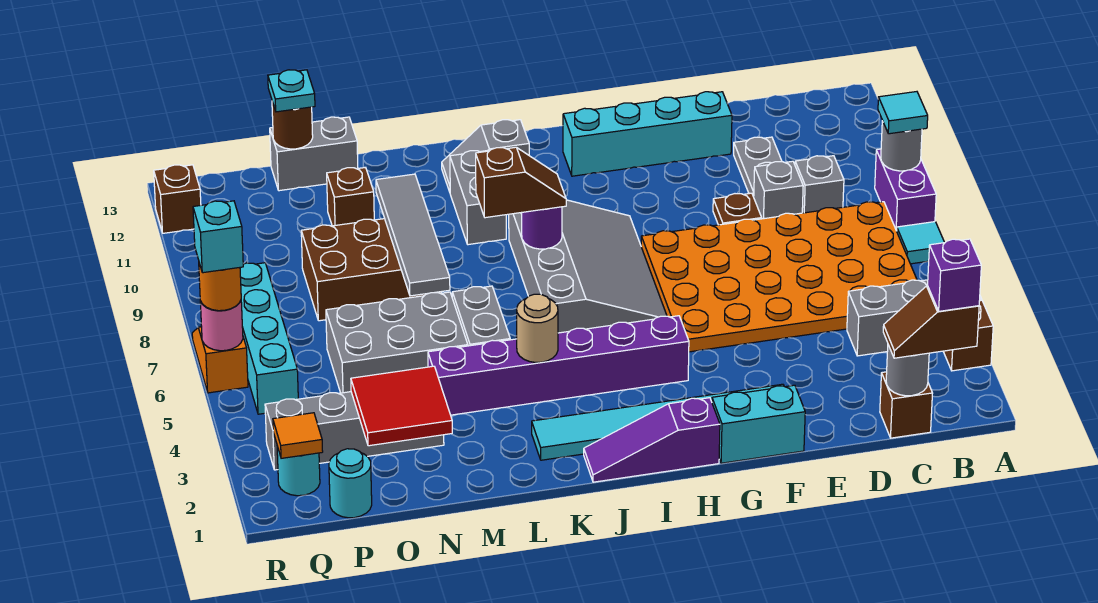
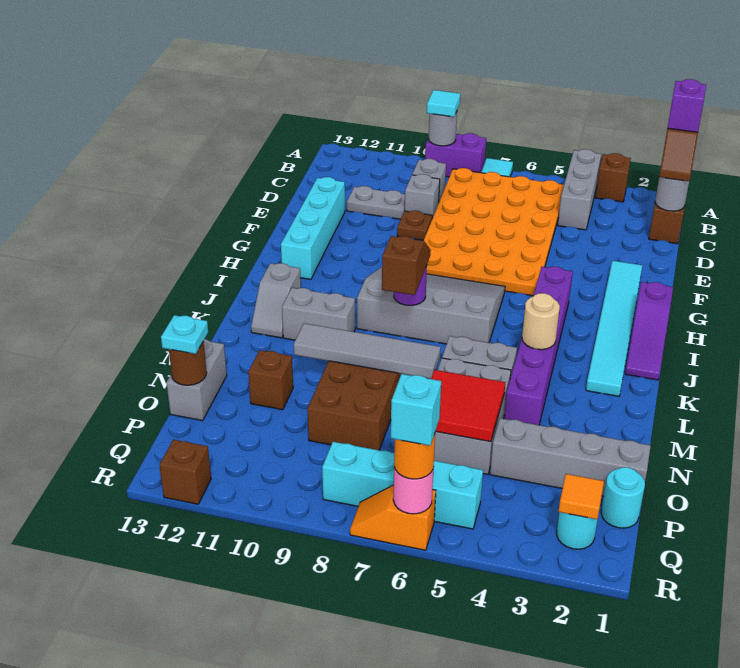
cyan brick F1:G1 level 1 -> none
red tile N2:O3 level 2 -> red tile N5:O6 level 2
grey brick N3:Q3 level 1 -> grey brick O1:O4 level 1

